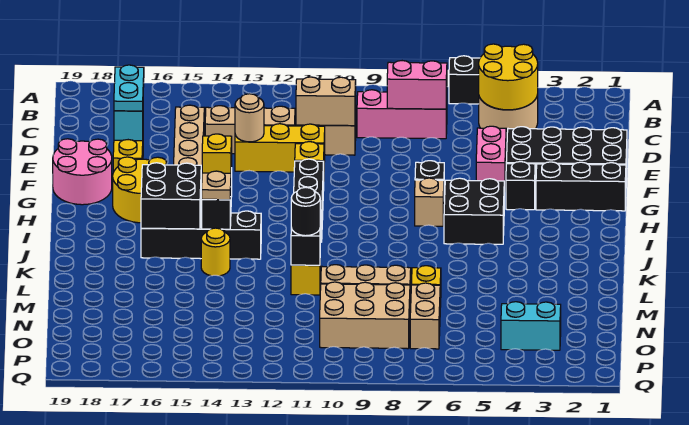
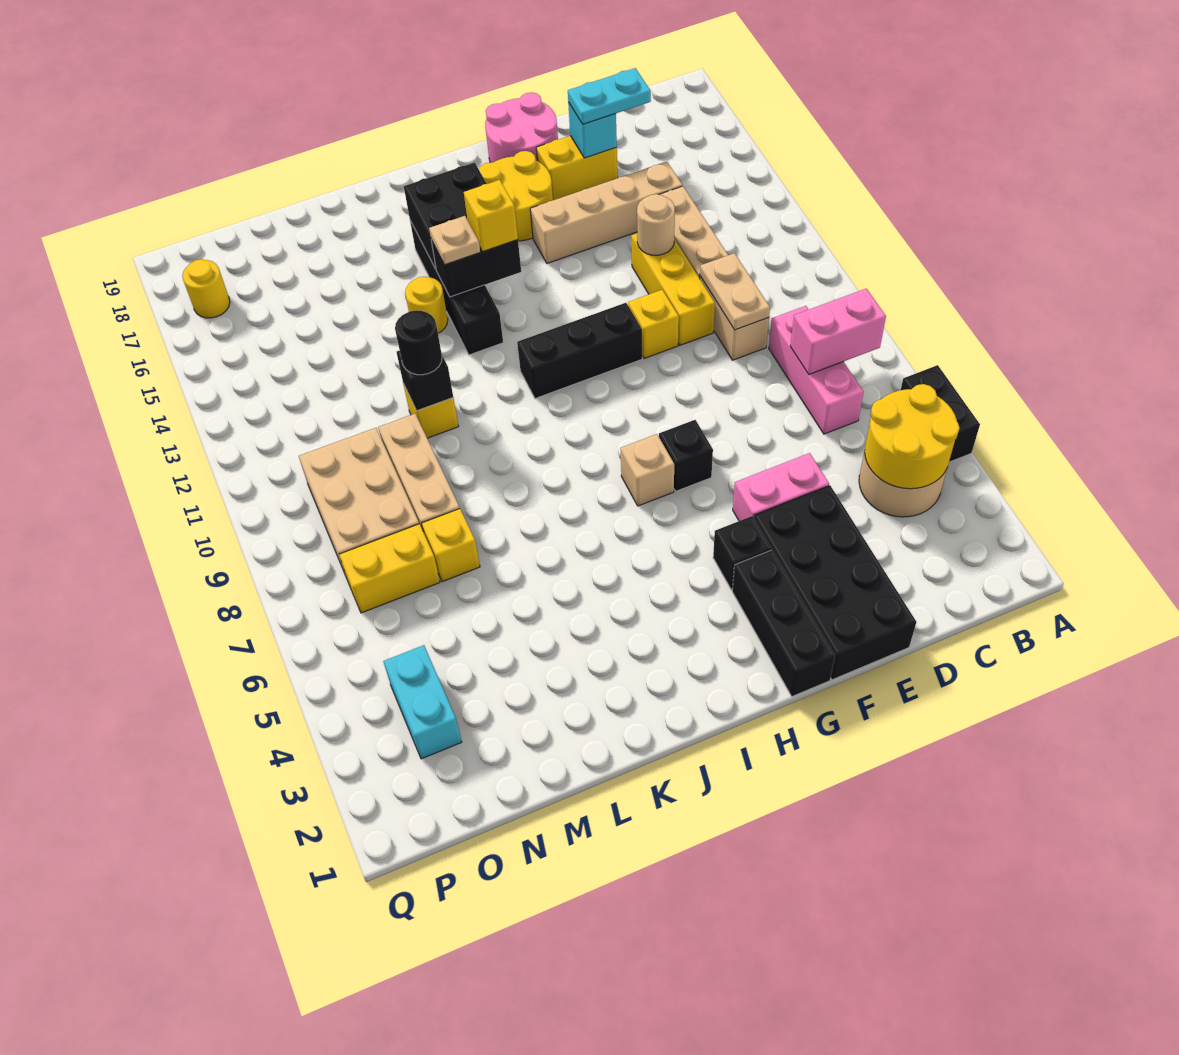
pink brick C7:C8 level 2 -> pink brick B8:C8 level 2
tan brick D10:D11 level 2 -> tan plate D10:D11 level 2
black brick H5:I6 level 1 -> none
tan brick N7:O7 level 1 -> yellow brick N7:O7 level 1
none -> yellow round brick P17 level 1

